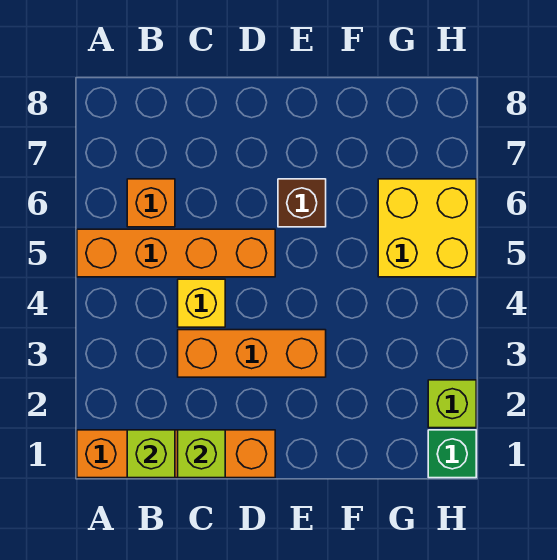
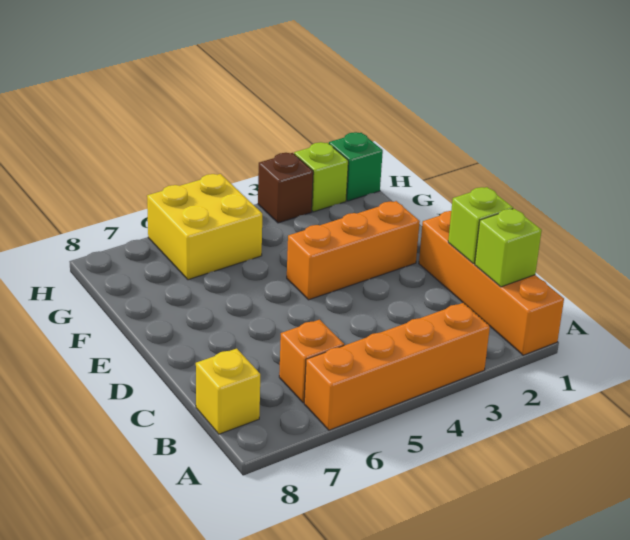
orange brick A5:D5 level 1 -> orange brick A3:A6 level 1
orange brick C3:E3 level 1 -> orange brick E2:E4 level 1
yellow brick C4 level 1 -> yellow brick B8 level 1
brown brick E6 level 1 -> brown brick H3 level 1

